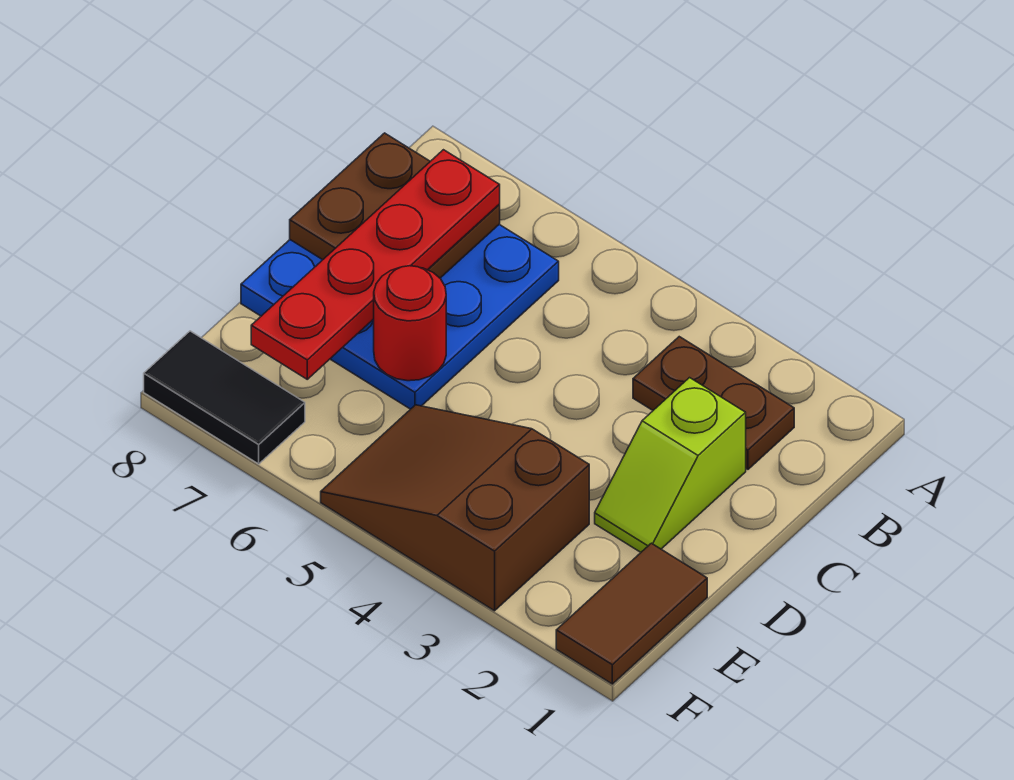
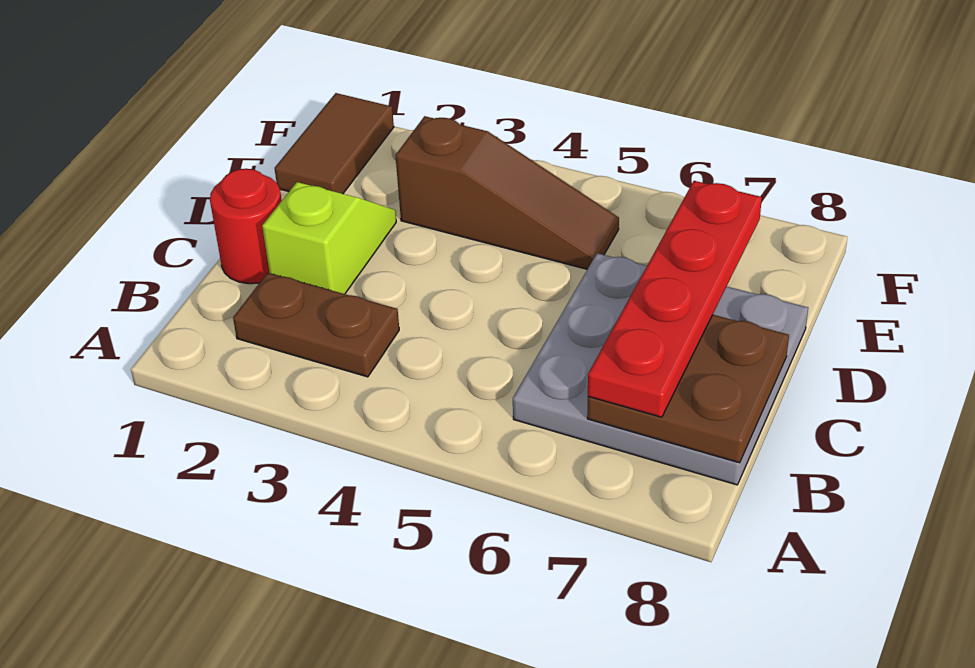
blue plate B6:D8 level 1 -> grey plate B6:D8 level 1
red round brick D6 level 2 -> red round brick C1 level 1
brown slope E3:F5 level 1 top 3 -> brown slope E3:E5 level 1 top 3
black tile F7:F8 level 1 -> none

